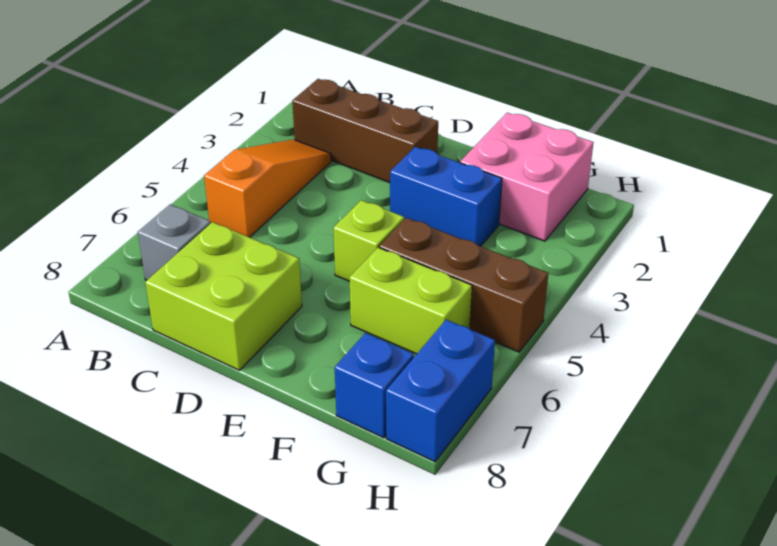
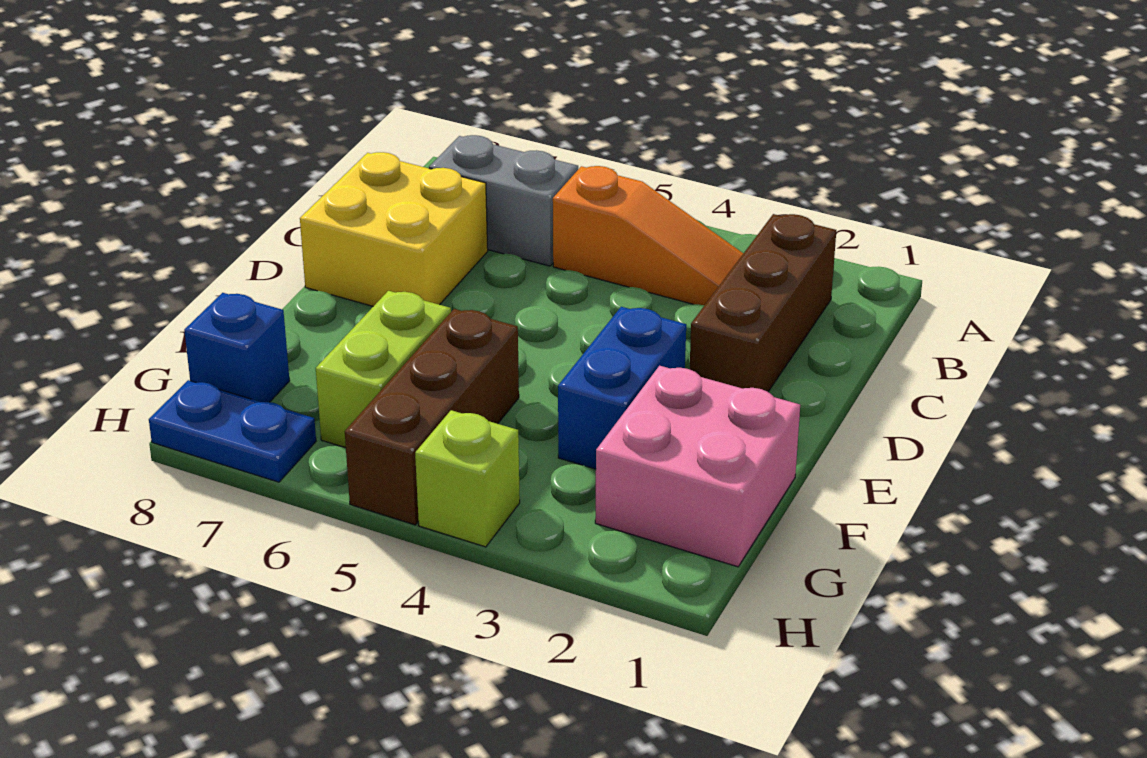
grey brick B7 level 1 -> grey brick B6:B7 level 1
lime brick C7:D8 level 1 -> yellow brick C7:D8 level 1
lime brick E5 level 1 -> lime brick H4 level 1
blue brick H7:H8 level 1 -> blue plate H7:H8 level 1

